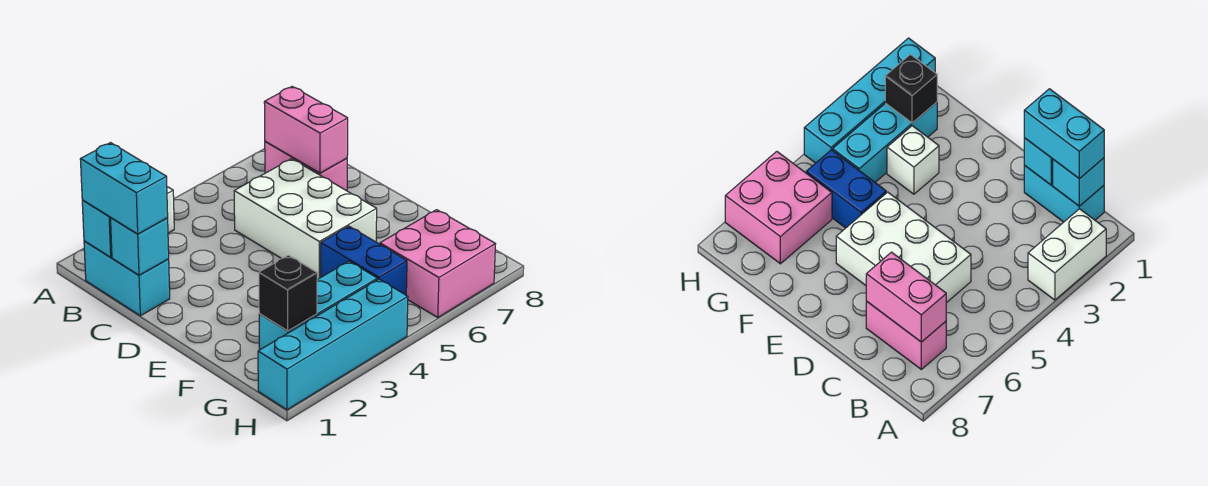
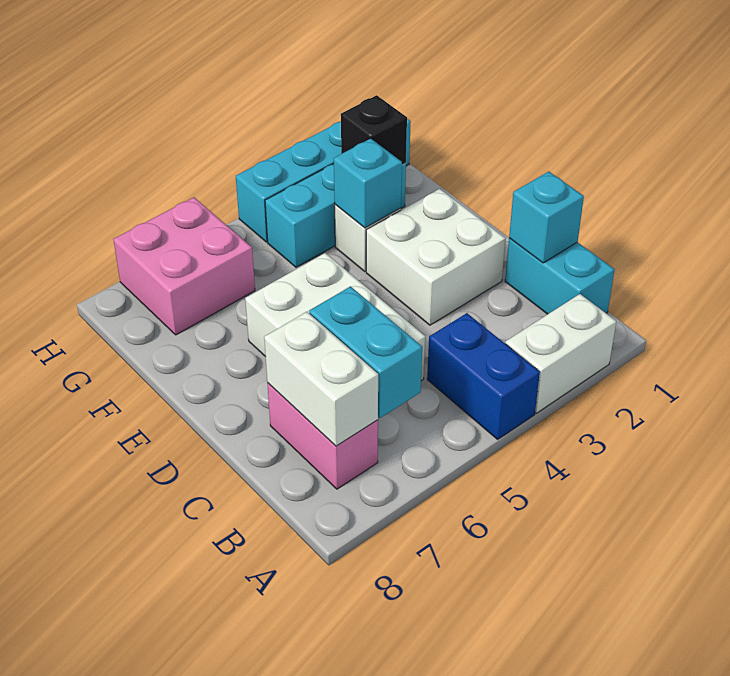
cyan brick B1 level 2 -> cyan brick F3 level 2
cyan brick B1:C1 level 3 -> cyan brick B6:C6 level 2
pink brick B7:C7 level 2 -> white brick B7:C7 level 2
none -> white brick D2:E3 level 1
blue brick F5:G5 level 1 -> blue brick A4:B4 level 1

